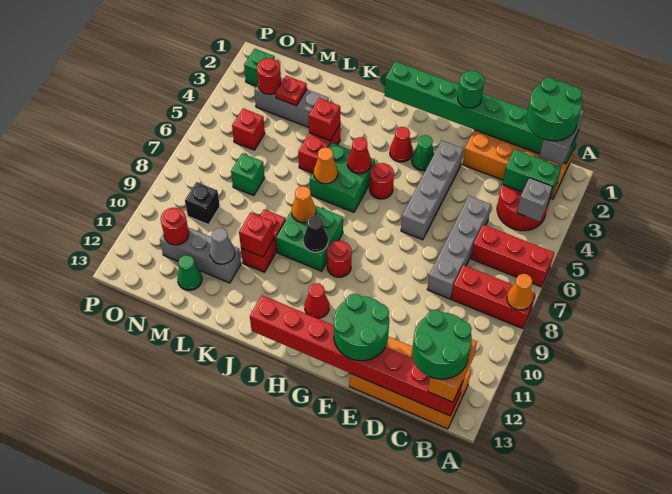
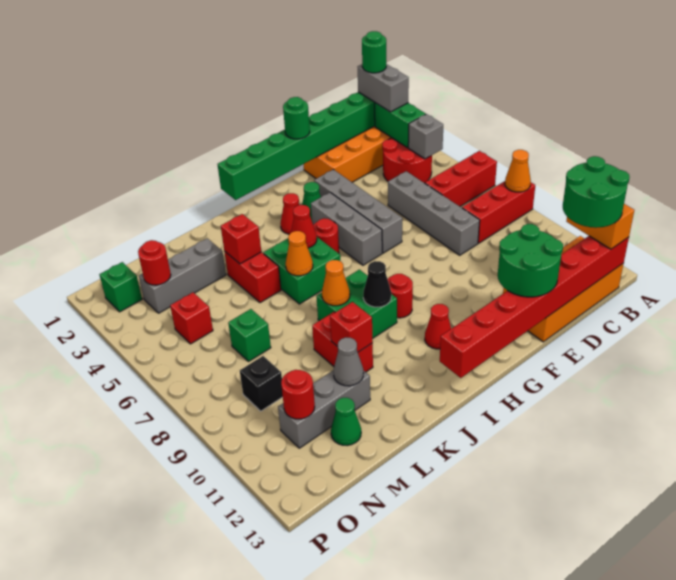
green round brick B1:C2 level 4 -> green round brick B1 level 4
green brick B3:C3 level 2 -> green brick B2:B3 level 2
none -> grey brick G4:G6 level 1
red plate M3 level 2 -> none

